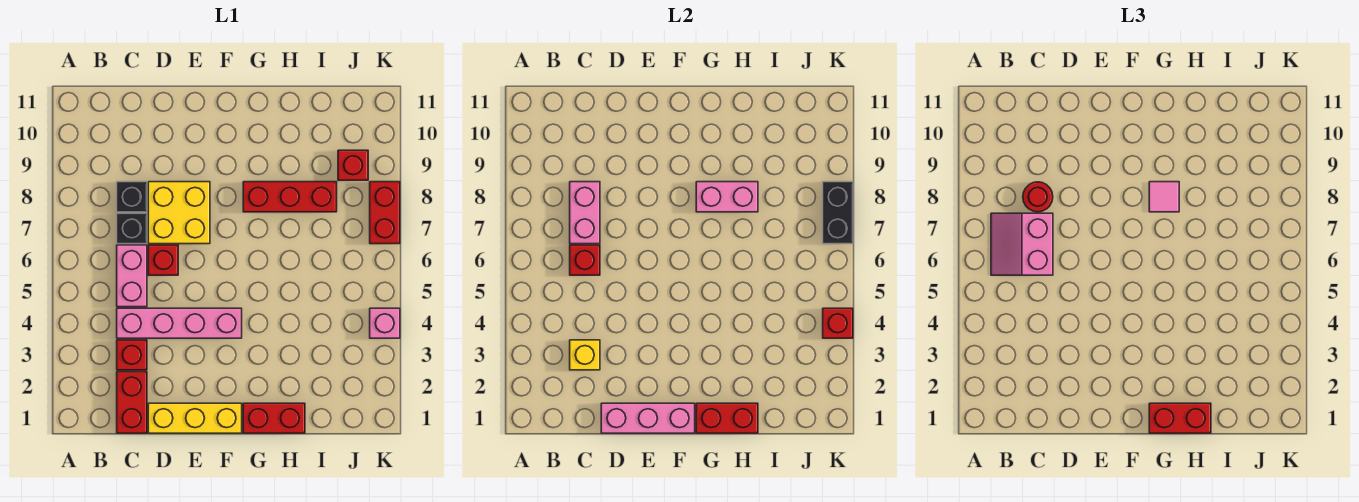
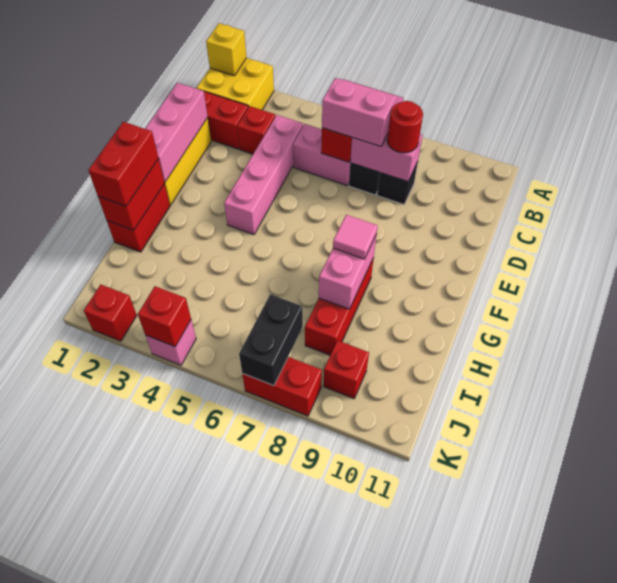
yellow brick C3 level 2 -> yellow brick A1 level 2
red brick D6 level 1 -> red brick K2 level 1
yellow brick D7:E8 level 1 -> yellow brick A1:B2 level 1
black brick K7:K8 level 2 -> black brick J7:K7 level 2

